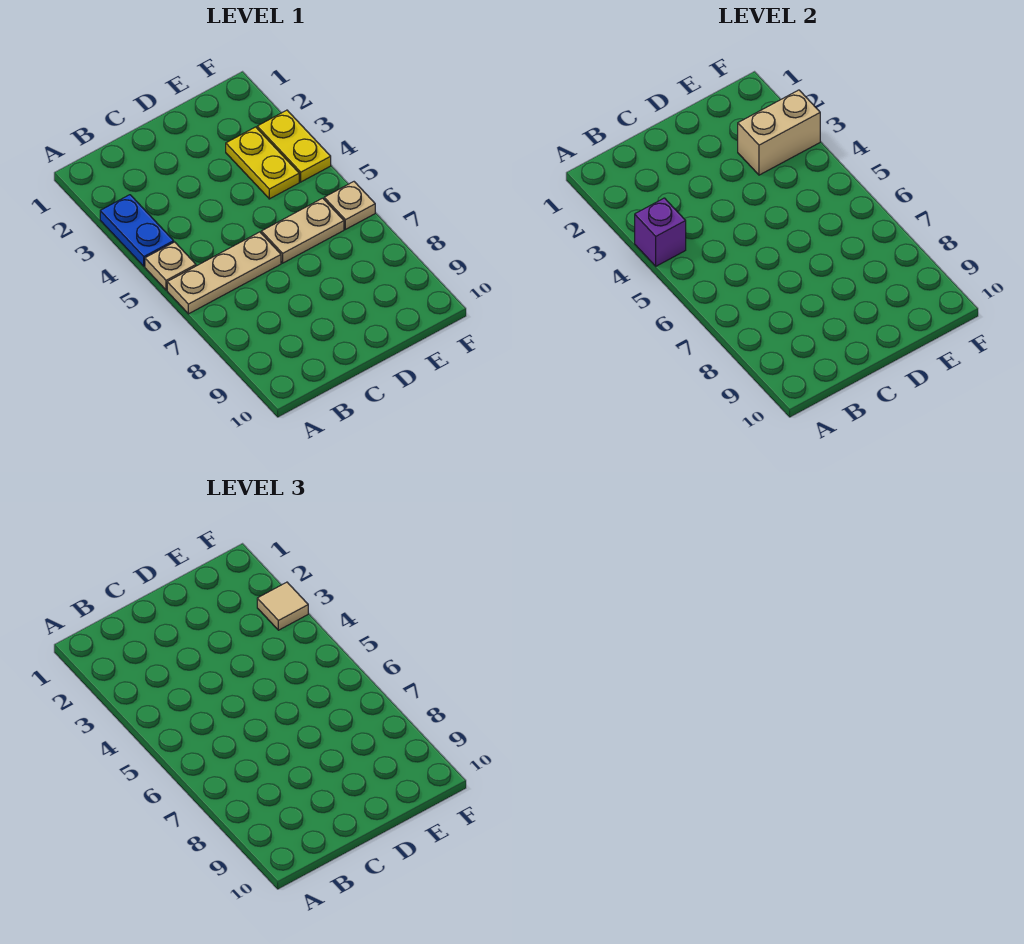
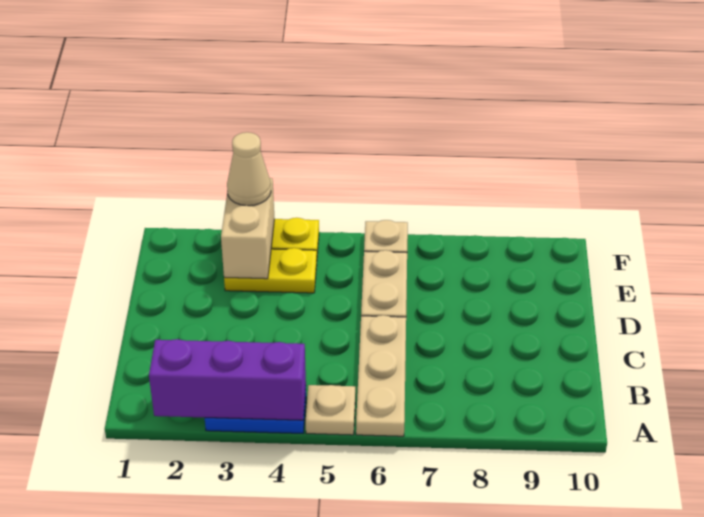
purple brick A4 level 2 -> purple brick A2:A4 level 2
tan tile F3 level 3 -> tan cone F3 level 3

